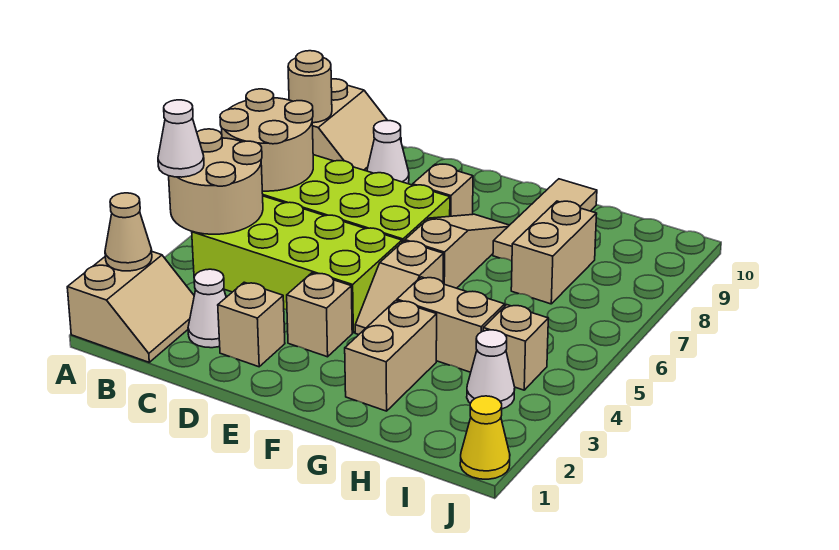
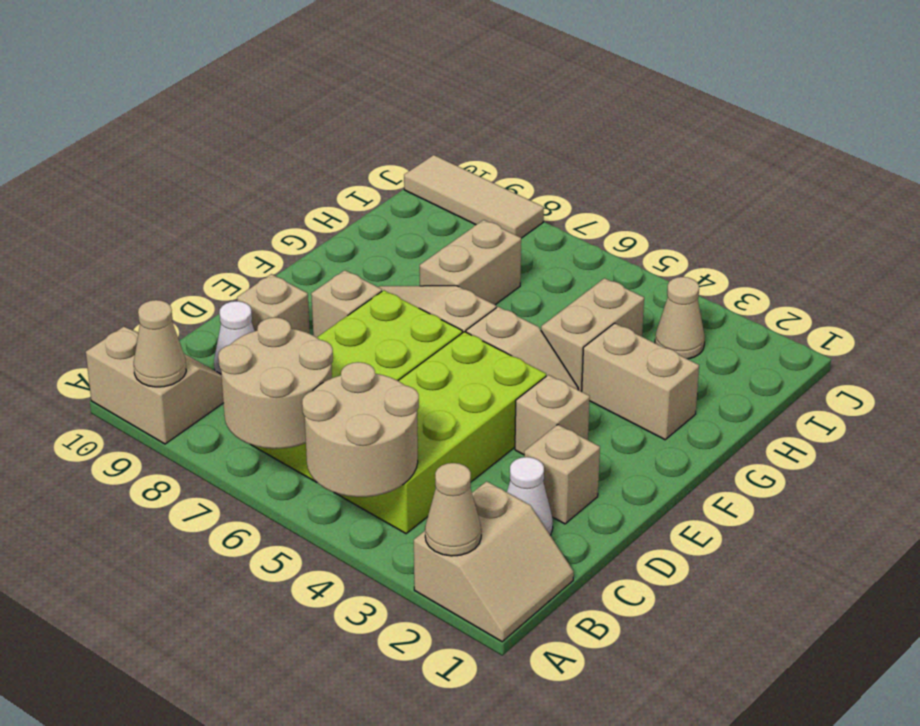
tan slope A1:B2 level 1 top A -> tan slope A1:B2 level 1 top 2
white cone A4 level 3 -> none
tan round brick A9 level 2 -> tan cone A9 level 2
tan tile G8:G10 level 1 -> tan tile J8:J10 level 1
tan brick H7:H8 level 1 -> tan brick G7:H7 level 1
white cone I3 level 1 -> tan cone I3 level 1
tan brick I4 level 1 -> tan brick D9 level 1
yellow cone J1 level 1 -> none

